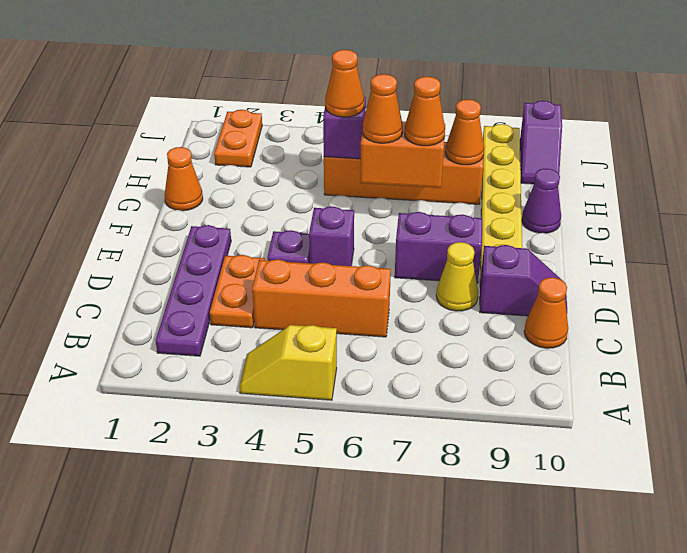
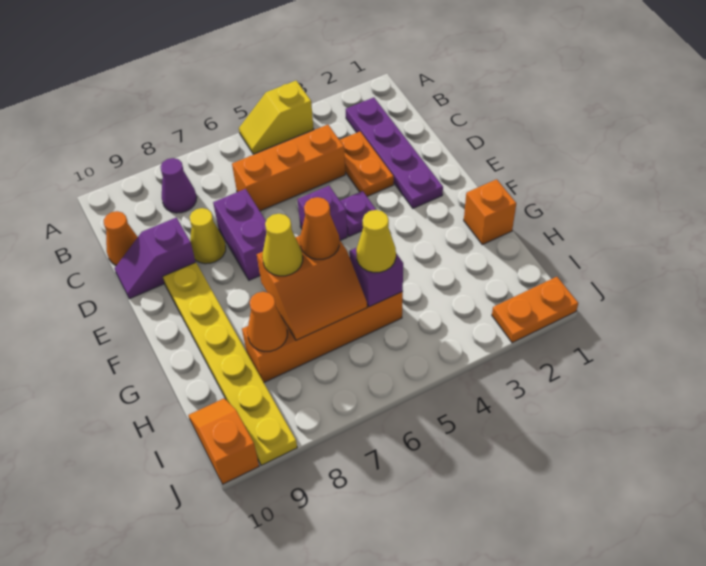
yellow slope A4:A5 level 1 top 5 -> yellow slope A4:A5 level 1 top 4
purple brick E7:E8 level 1 -> purple brick D7:E7 level 1
orange cone G1 level 1 -> orange brick G1 level 1
orange cone G7 level 3 -> yellow cone G7 level 3
purple cone G10 level 1 -> purple cone B8 level 1
orange cone H5 level 3 -> yellow cone H5 level 3
orange plate I2:J2 level 1 -> orange plate J1:J2 level 1
purple slope I10:J10 level 1 top J -> orange slope I10:J10 level 1 top J

